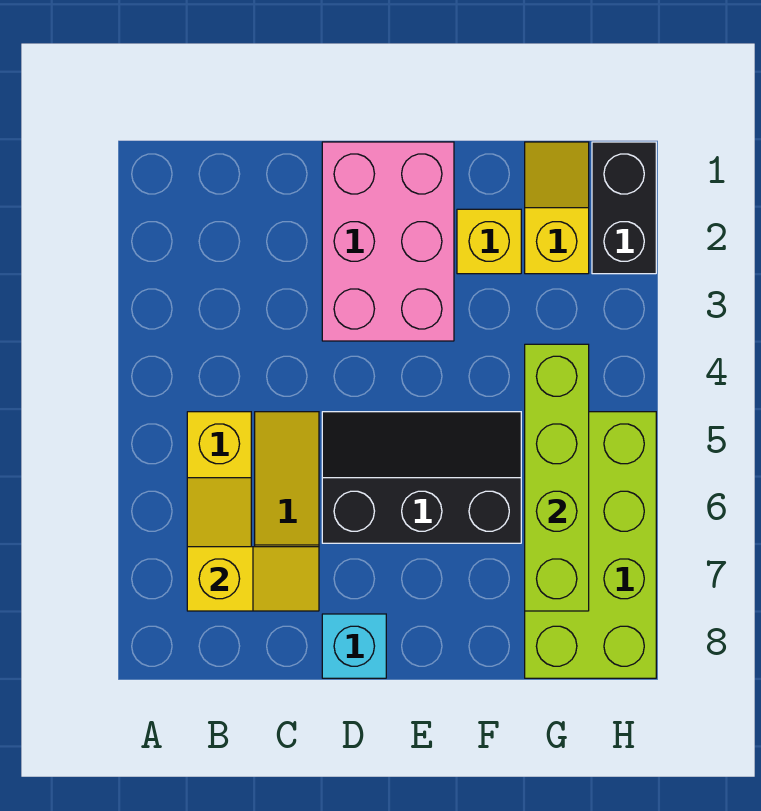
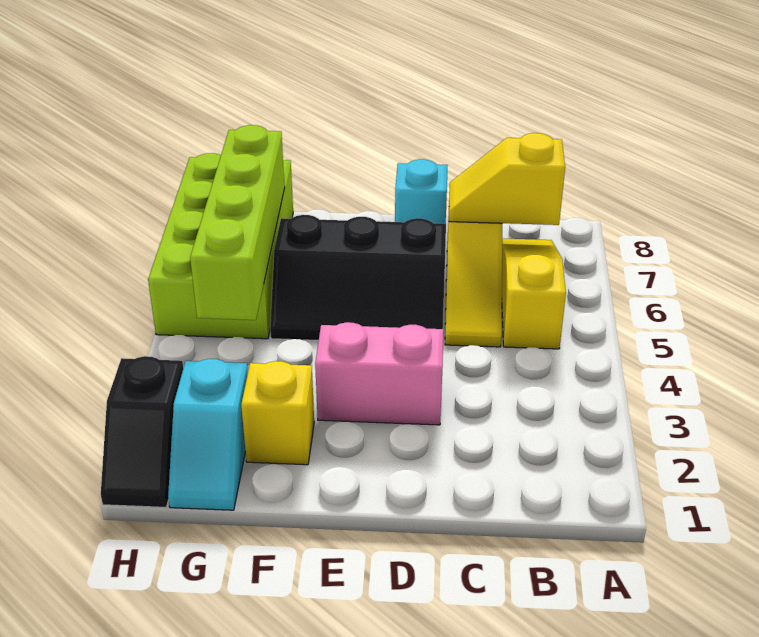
pink brick D1:E3 level 1 -> pink brick D3:E3 level 1
yellow slope G1:G2 level 1 top 2 -> cyan slope G1:G2 level 1 top 2
black brick H1:H2 level 1 -> black slope H1:H2 level 1 top 2

